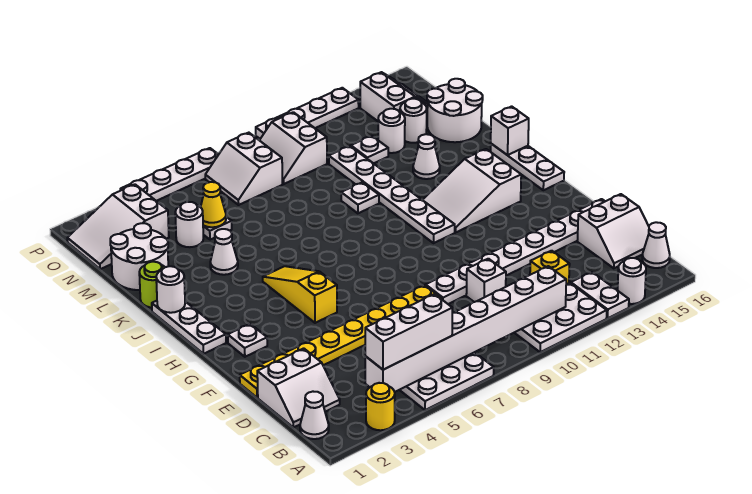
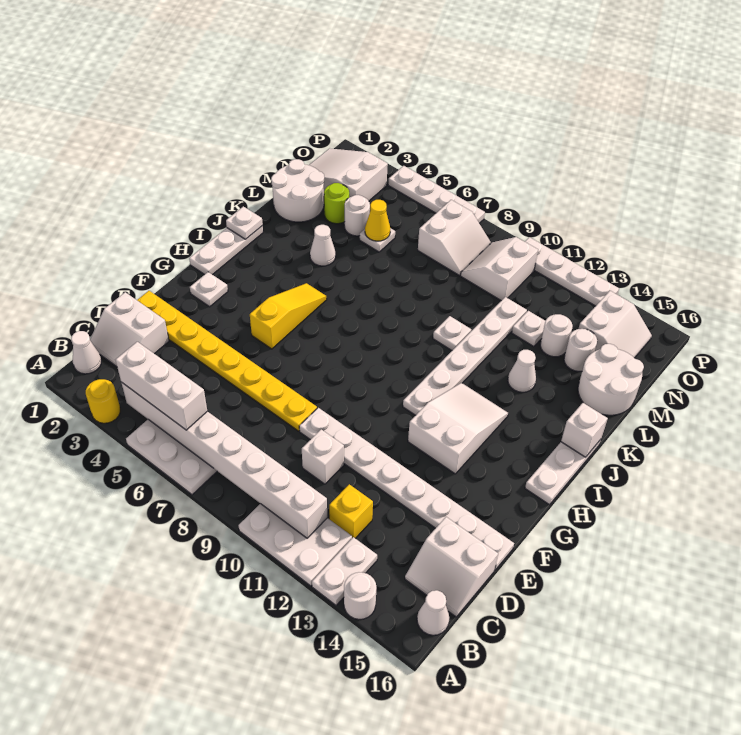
white slope H12:I14 level 1 top 14 -> white slope G12:I13 level 1 top G
white round brick J1 level 2 -> white plate J1 level 2
lime round brick K1 level 1 -> lime round brick M3 level 1
white slope N7:O8 level 1 top 8 -> white slope N7:O8 level 1 top 7

